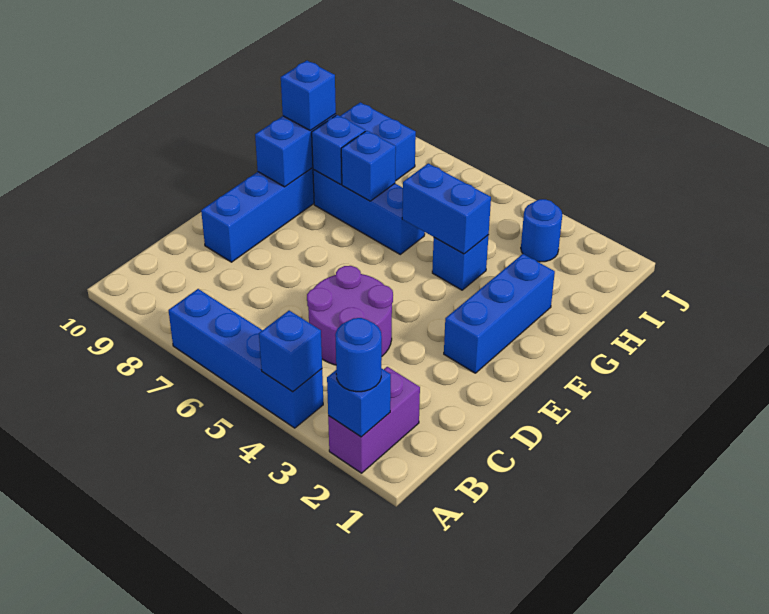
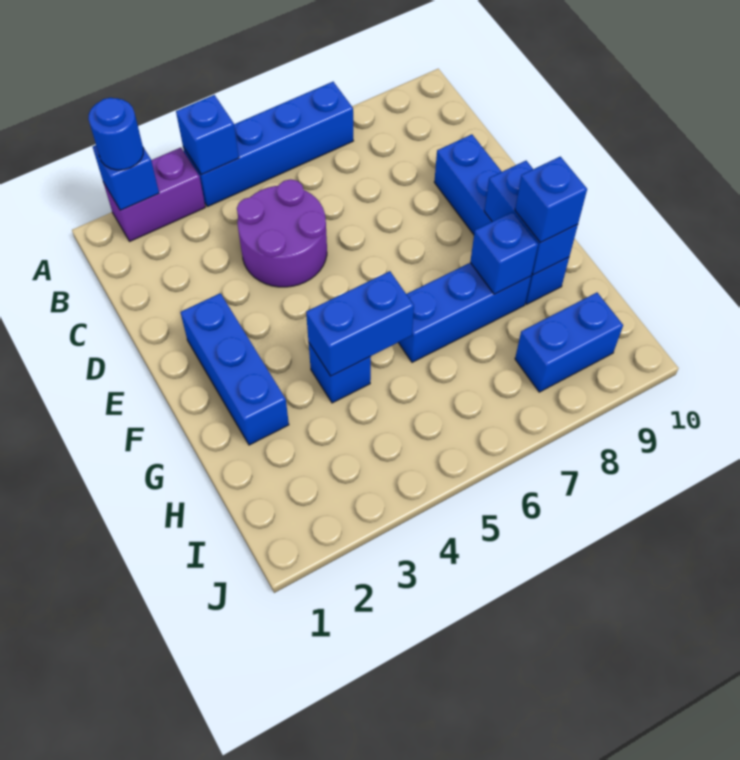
purple brick A2:B2 level 1 -> purple brick A2:A3 level 1
blue brick G7 level 2 -> none
blue round brick I3 level 1 -> none

